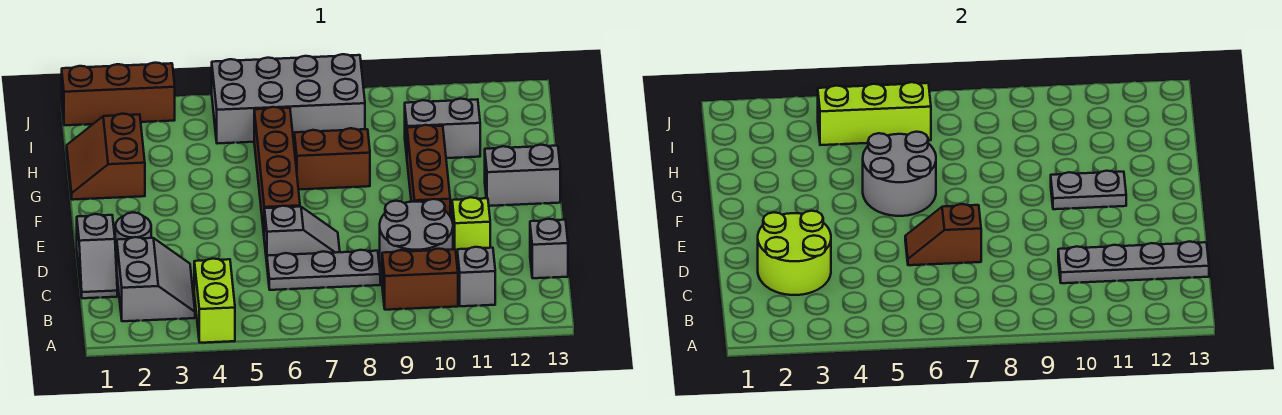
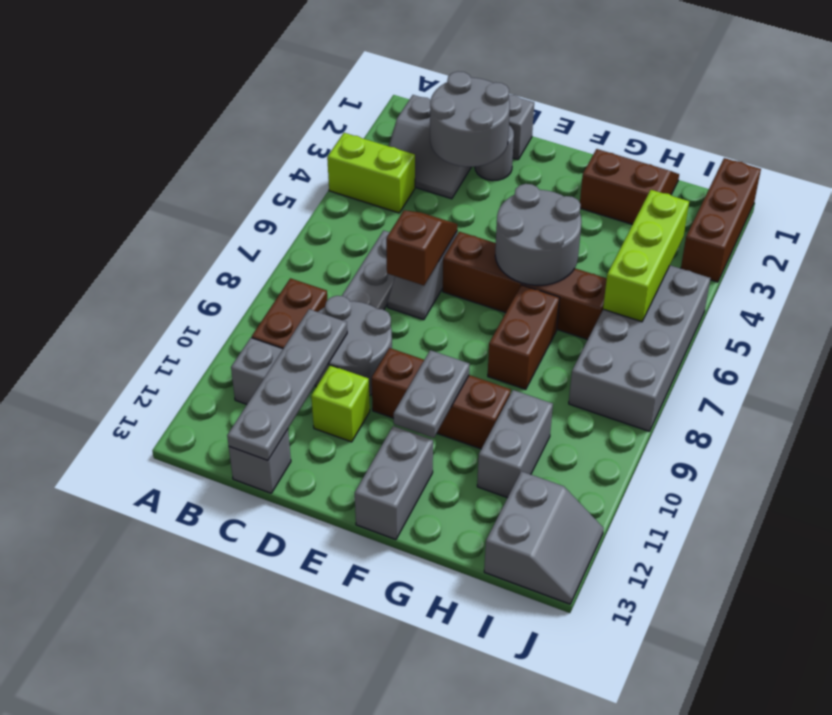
lime round brick C2:D3 level 2 -> grey round brick C2:D3 level 2
none -> grey slope I12:J13 level 1 top I

